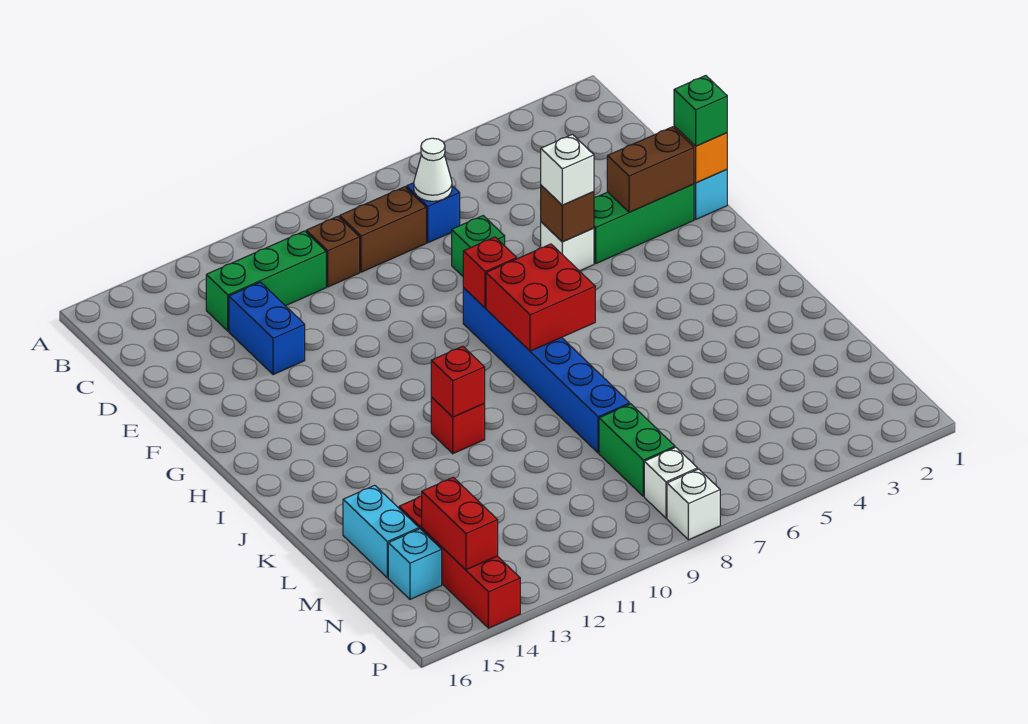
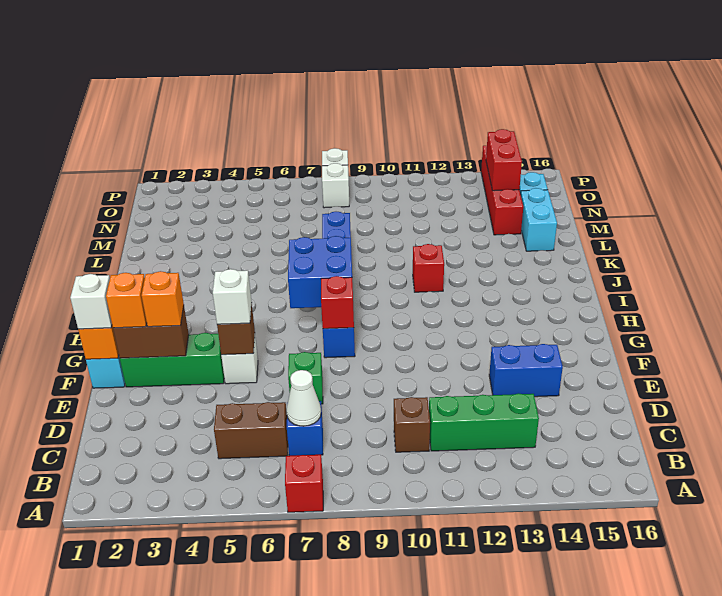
brown brick C8:C9 level 1 -> brown brick C5:C6 level 1
blue brick D13:E13 level 1 -> blue brick E13:E14 level 1
green brick F1 level 3 -> white brick F1 level 3
none -> orange brick F2 level 3
none -> orange brick F3 level 3
red brick H7:I8 level 2 -> blue brick H7:I8 level 2
red brick J11 level 2 -> red brick A7 level 1
green brick M8:N8 level 1 -> none

